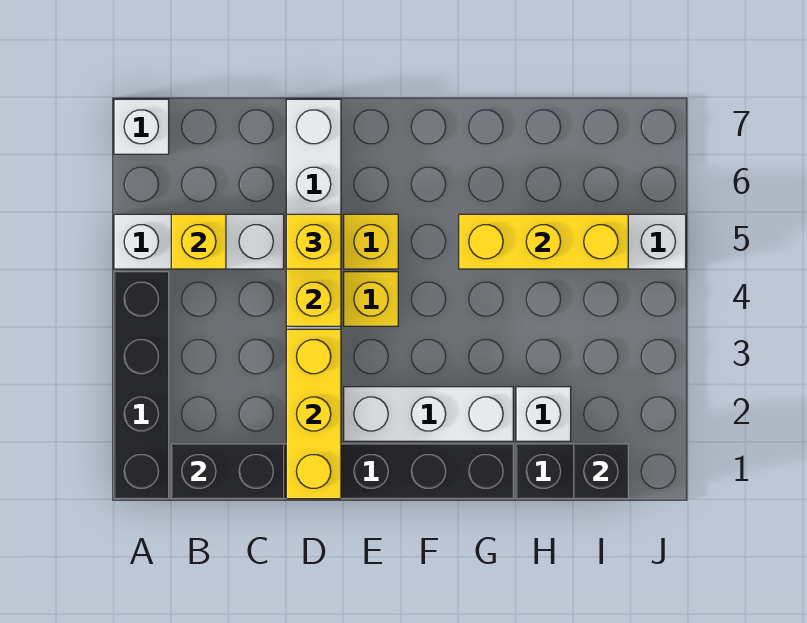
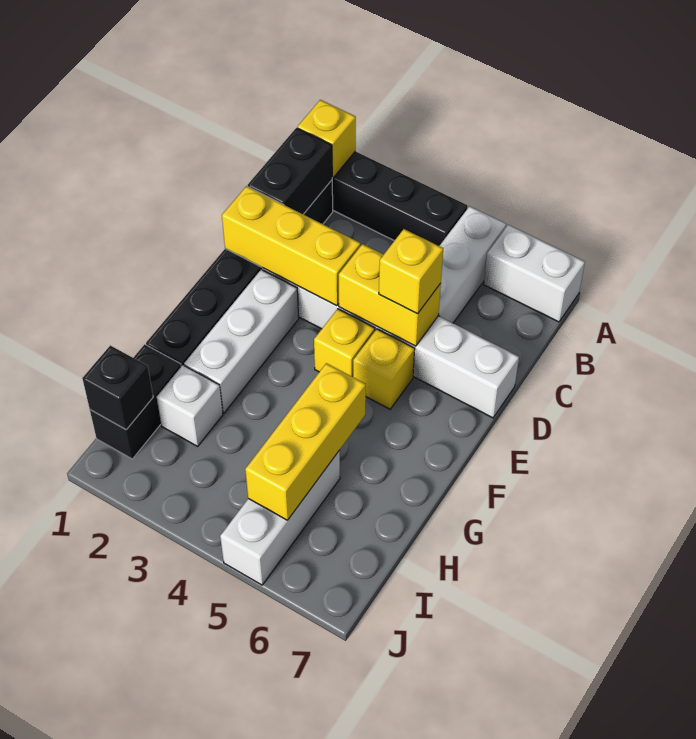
white brick A7 level 1 -> white brick A6:A7 level 1
yellow brick B5 level 2 -> yellow brick A1 level 2

